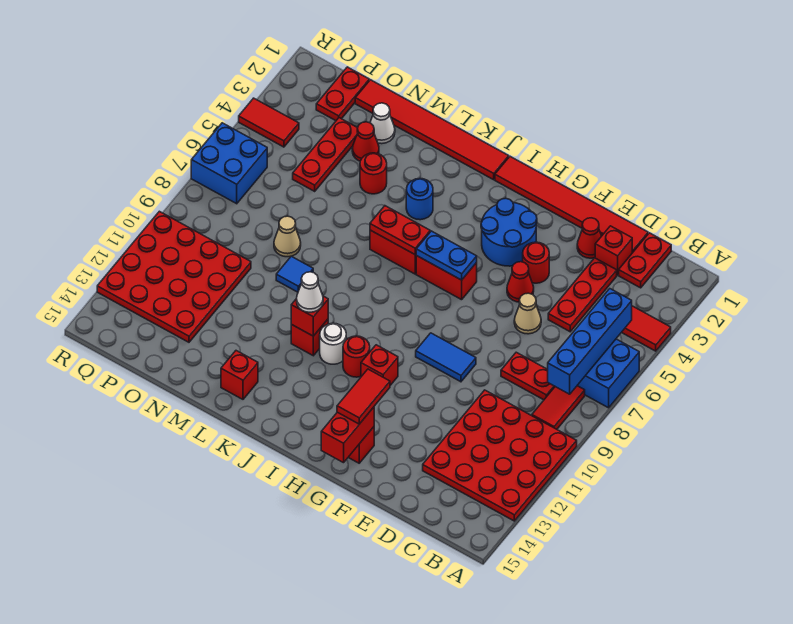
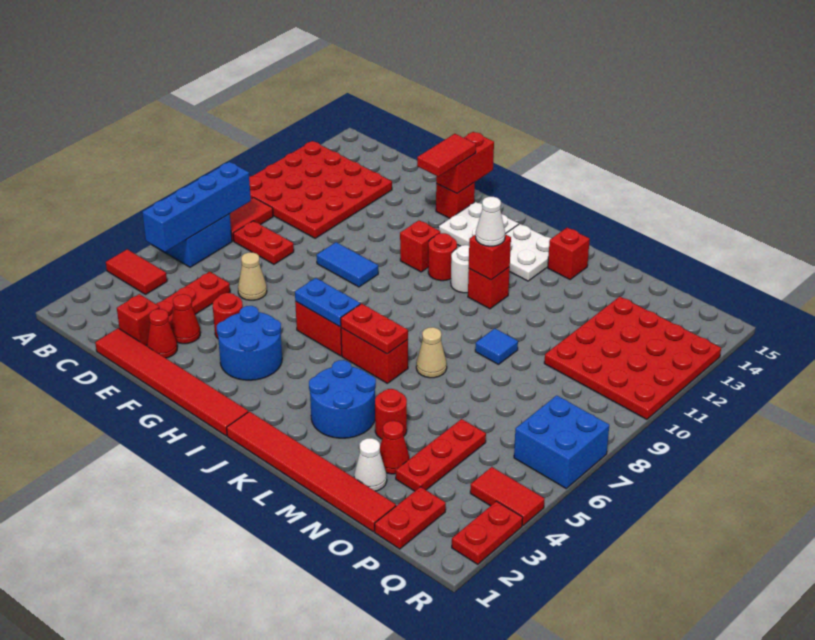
red plate C1:C2 level 1 -> red plate R2:R3 level 1
red cone F5 level 1 -> red cone E3 level 1
none -> white plate H13:I14 level 1
none -> white plate J13:K14 level 1
blue round brick K4 level 1 -> blue round brick K3:L4 level 1
tan cone N8 level 1 -> tan cone L7 level 1

